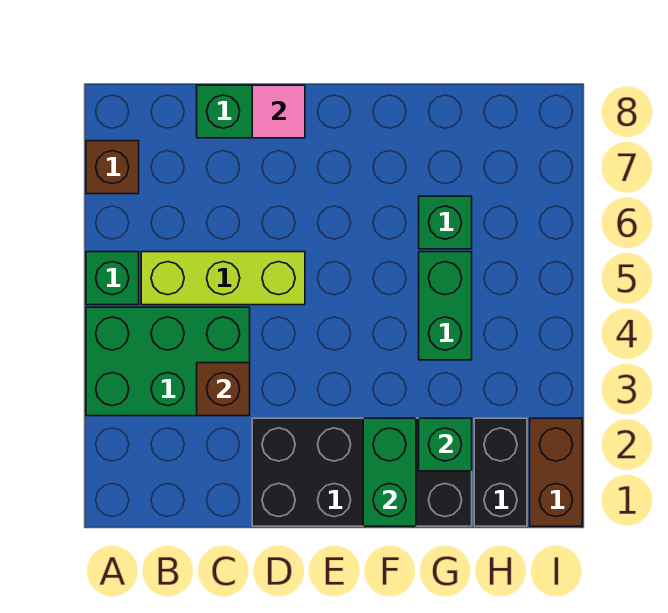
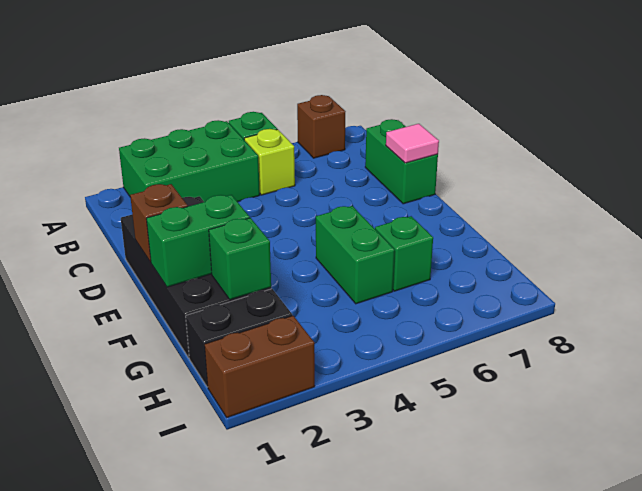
green brick A3:C4 level 1 -> green brick A2:B4 level 1
lime brick B5:D5 level 1 -> lime brick B5 level 1
brown brick C3 level 2 -> brown brick E1 level 2
green brick G4:G5 level 1 -> green brick F5:G5 level 1

